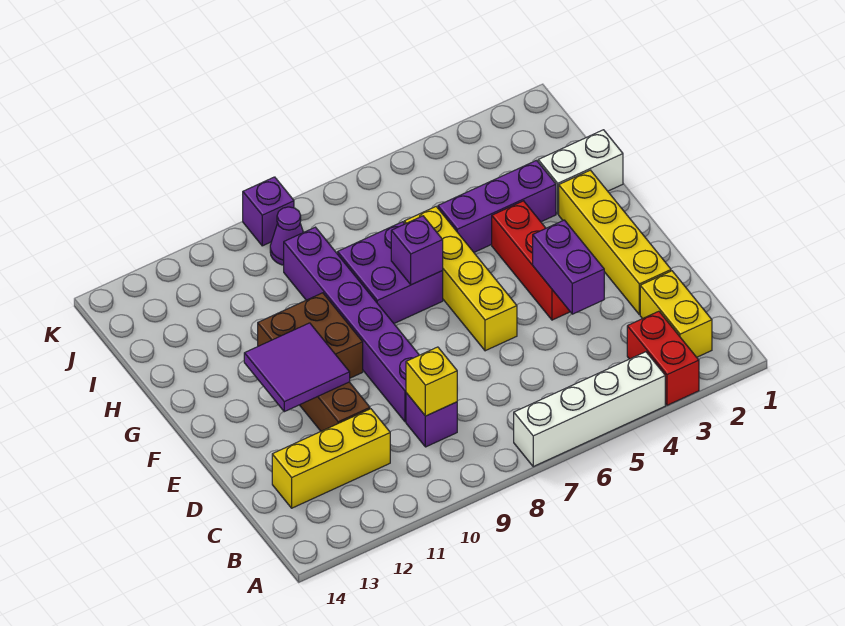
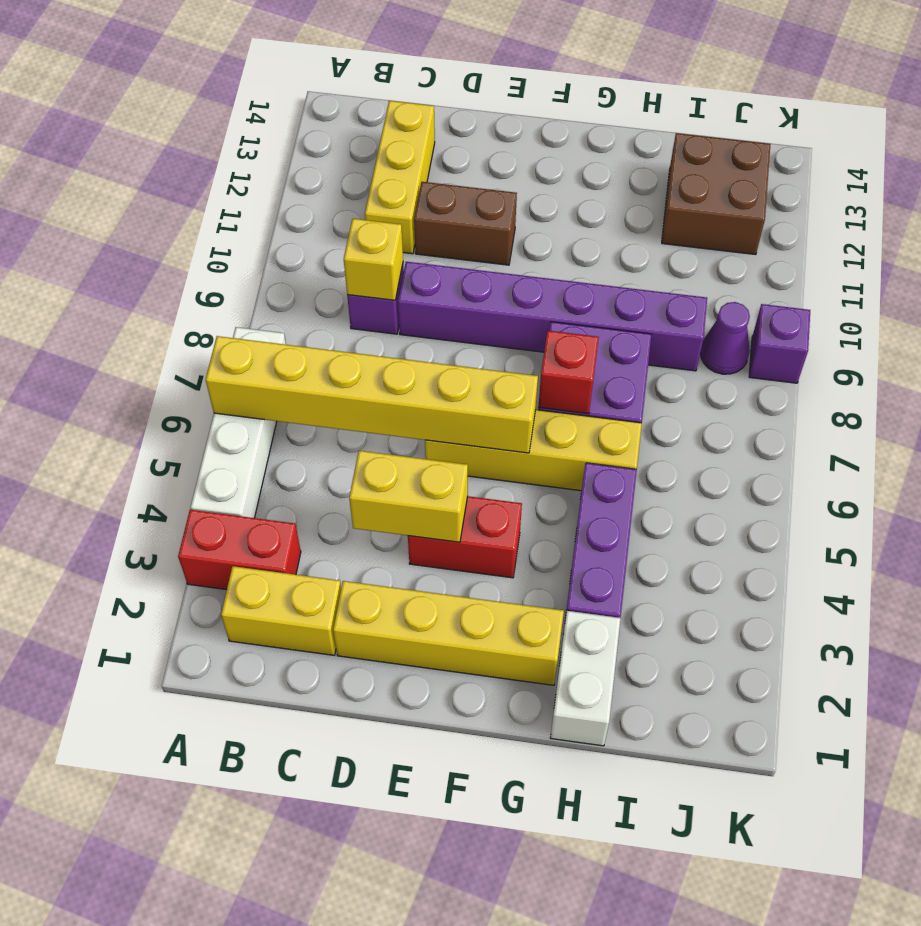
none -> yellow brick A6:F6 level 2
purple brick D4:E4 level 2 -> yellow brick D4:E4 level 2
red brick E4:G4 level 1 -> red brick E4:F4 level 1
purple tile E11:F12 level 2 -> none
brown brick F10:G11 level 1 -> brown brick I12:J13 level 1
purple brick G7 level 2 -> red brick G7 level 2

